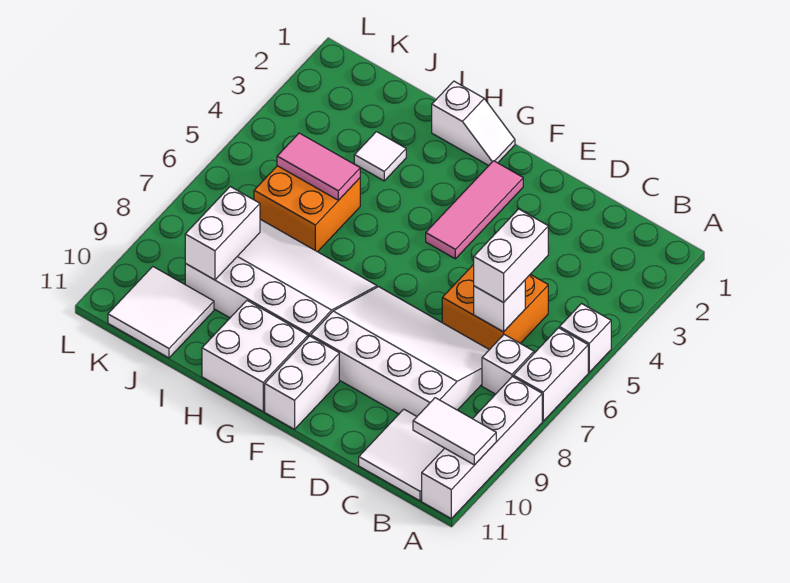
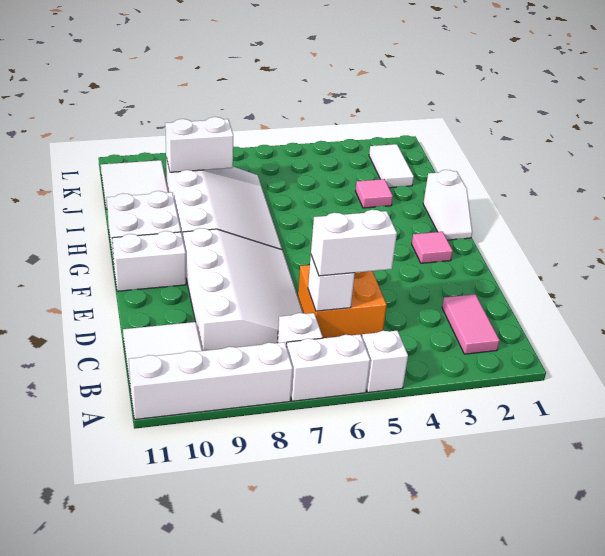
white tile A10:B10 level 2 -> white tile J2:K2 level 1
pink tile F2:F4 level 1 -> pink tile F2 level 1
white tile I3 level 1 -> pink tile I3 level 1
orange brick I5:J6 level 1 -> none
pink tile I5:J5 level 2 -> pink tile B2:C2 level 1

